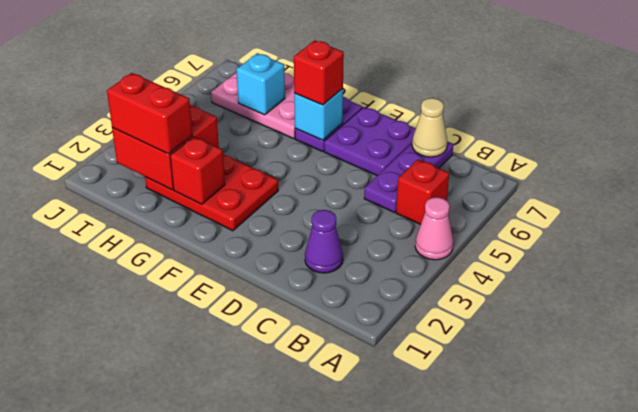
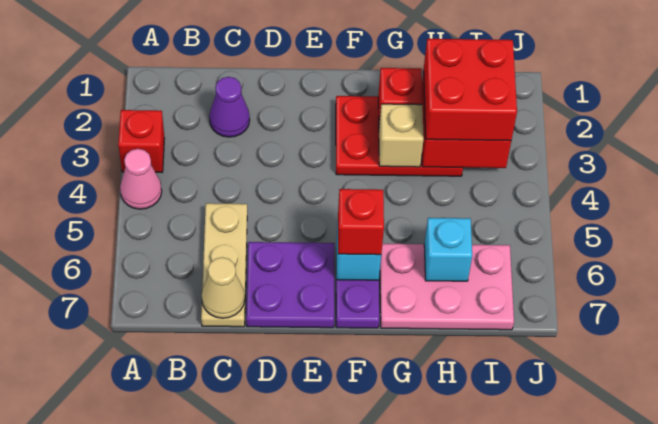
red brick B5 level 1 -> red brick A3 level 1
purple plate C5:C7 level 1 -> tan plate C5:C7 level 1
none -> tan brick G3 level 2
red brick H2:I2 level 3 -> red brick H2:I3 level 3

